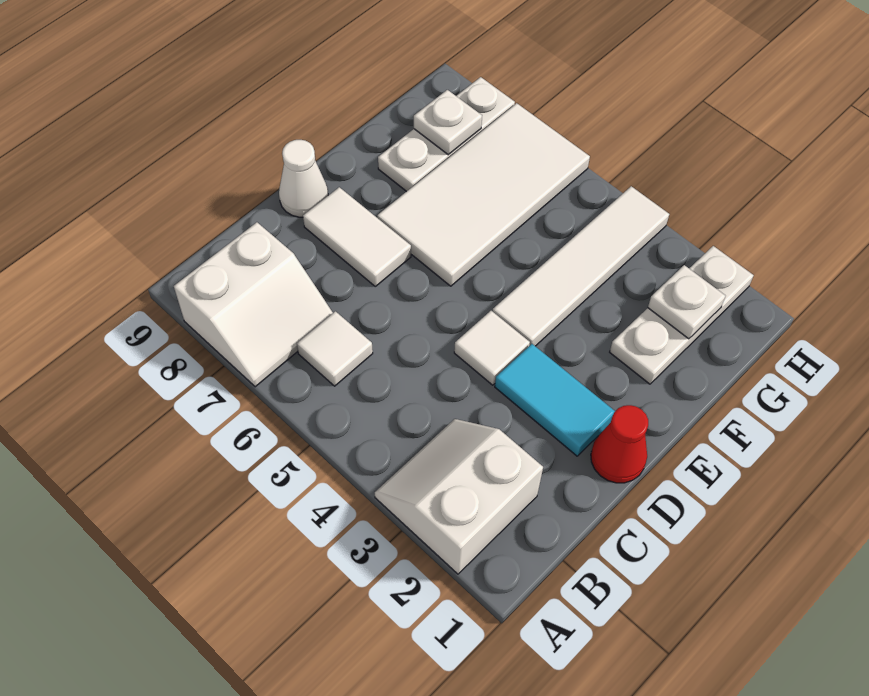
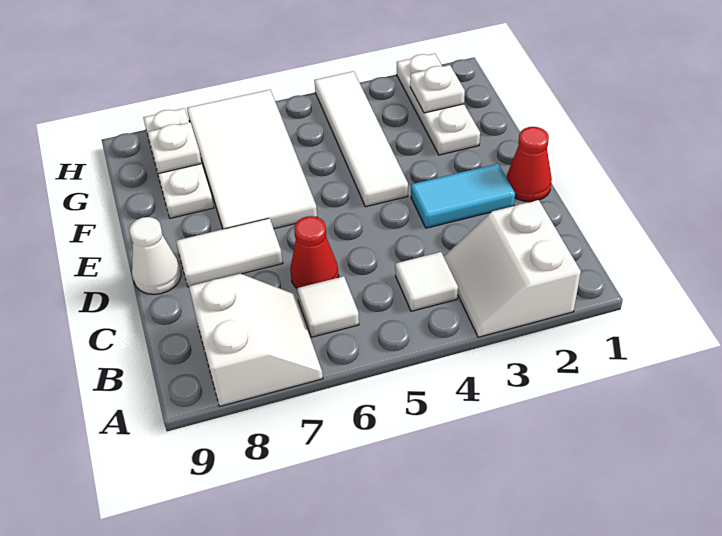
none -> red cone C6 level 1
white tile D4 level 1 -> white tile B4 level 1

